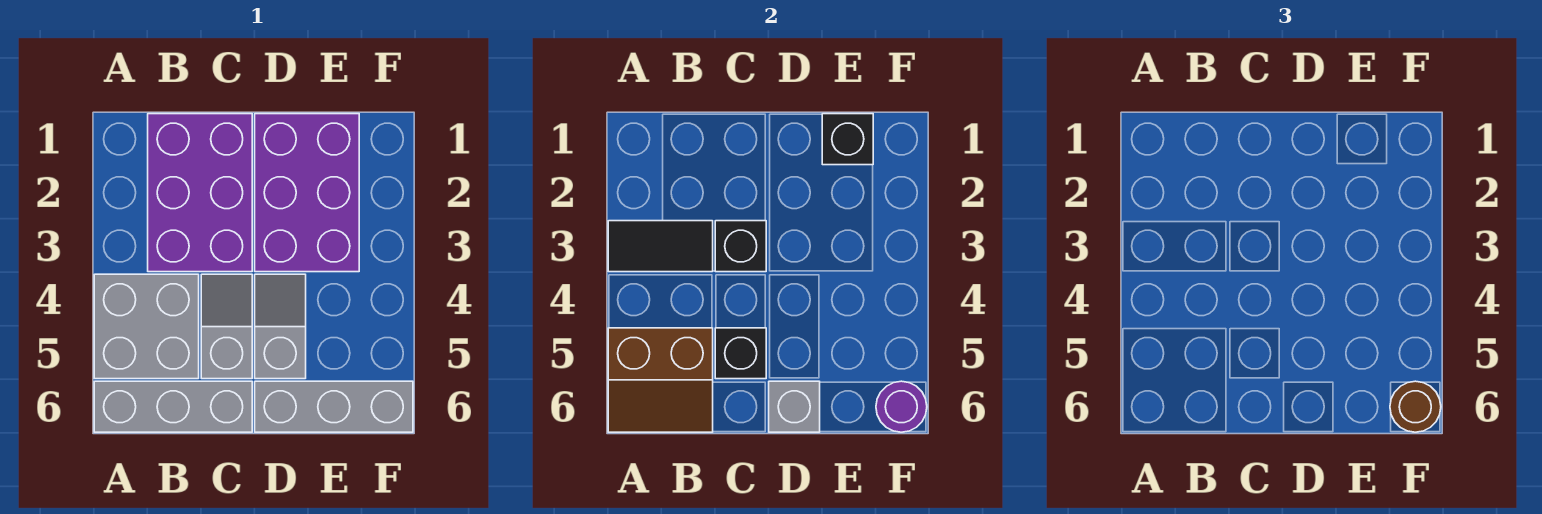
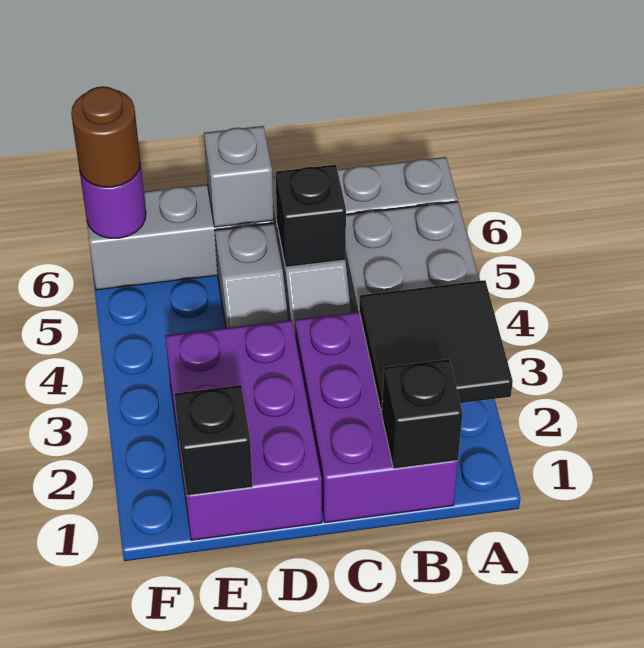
black tile A3:B3 level 2 -> black tile A2:B3 level 2
brown slope A5:B6 level 2 top 5 -> none
black brick C3 level 2 -> black brick B1 level 2

